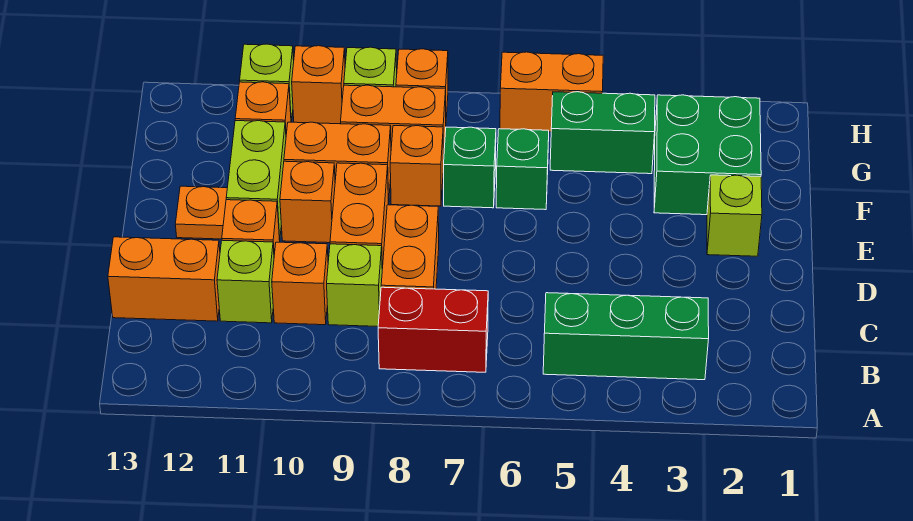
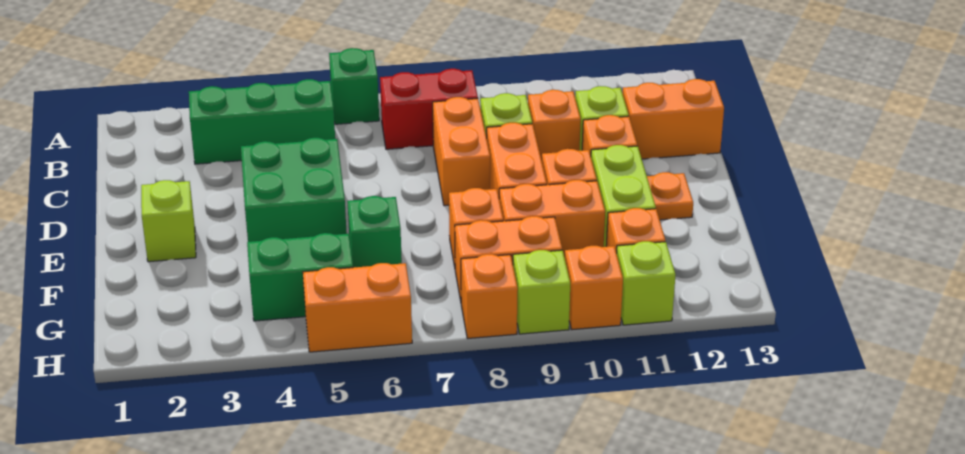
green brick F2:G3 level 1 -> green brick D4:E5 level 1
green brick F7 level 1 -> green brick A6 level 1

